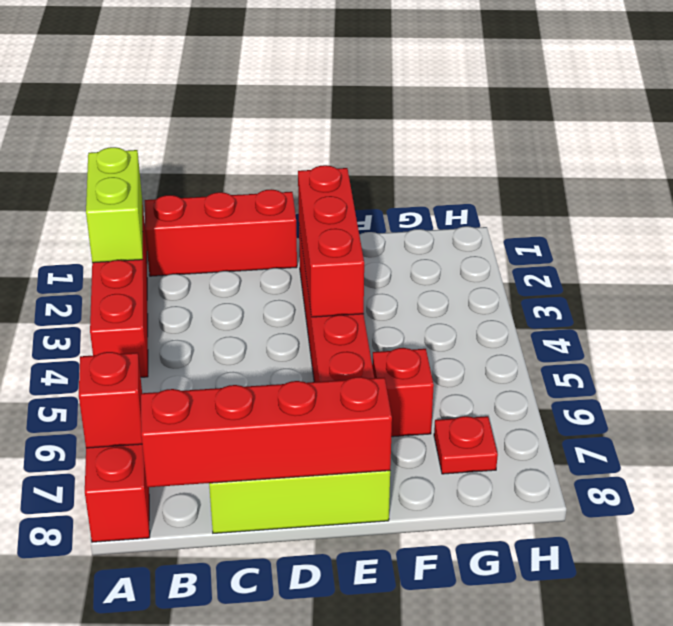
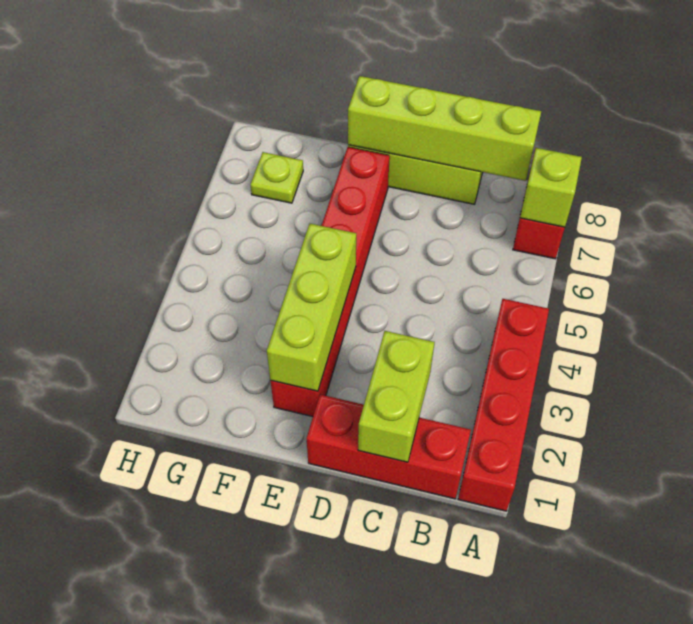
lime brick A1:A2 level 2 -> lime brick C1:C2 level 2
red brick A7 level 2 -> lime brick A7 level 2
red brick B8:E8 level 2 -> lime brick B8:E8 level 2
red brick E2:E4 level 2 -> lime brick E2:E4 level 2
red brick F6 level 1 -> none
red plate G7 level 1 -> lime plate G7 level 1

